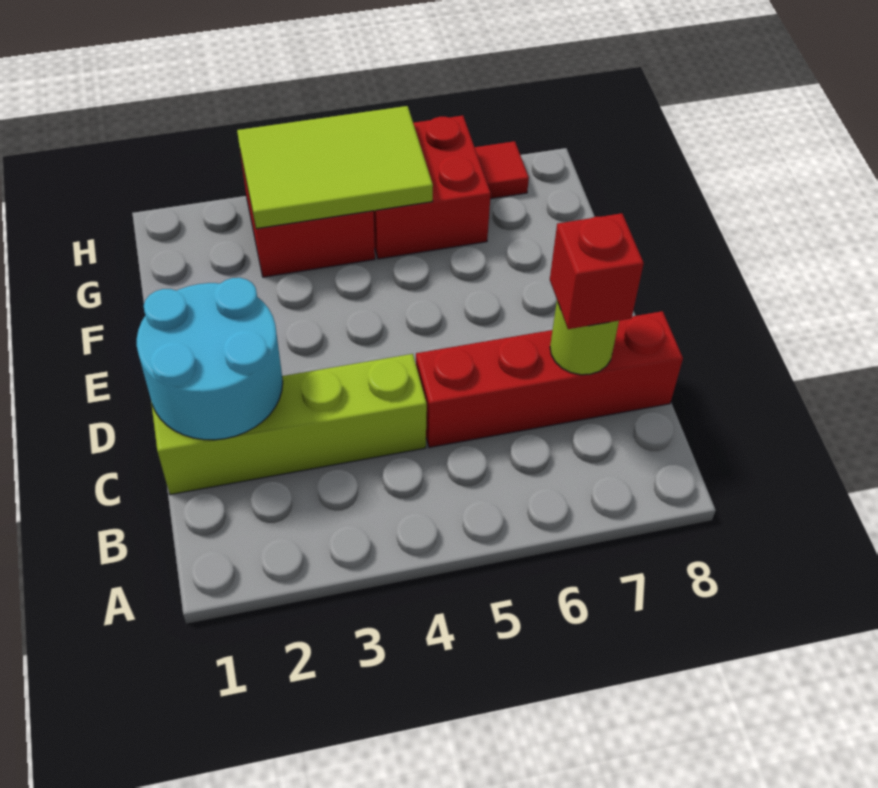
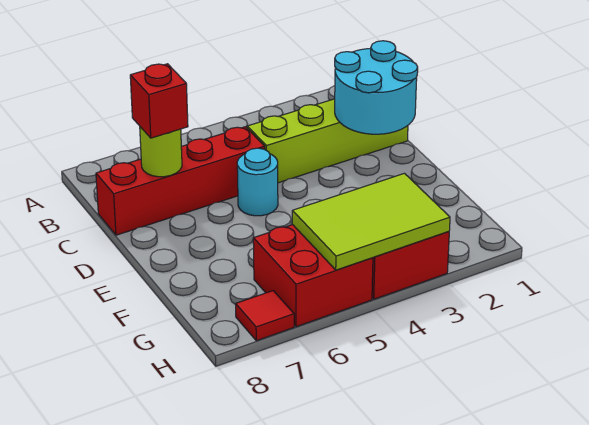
none -> cyan round brick D5 level 1

